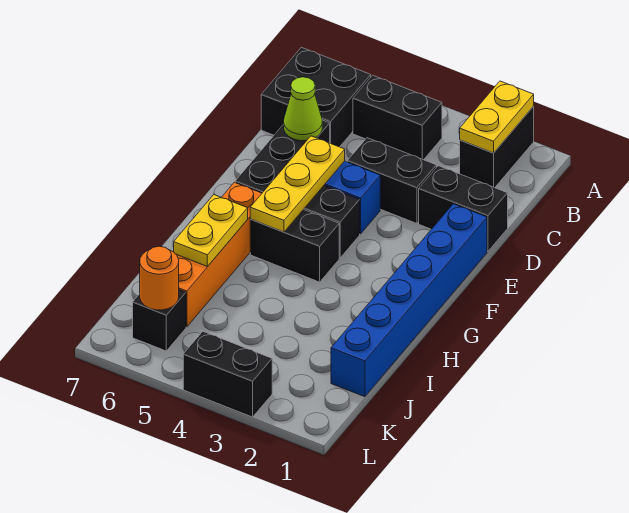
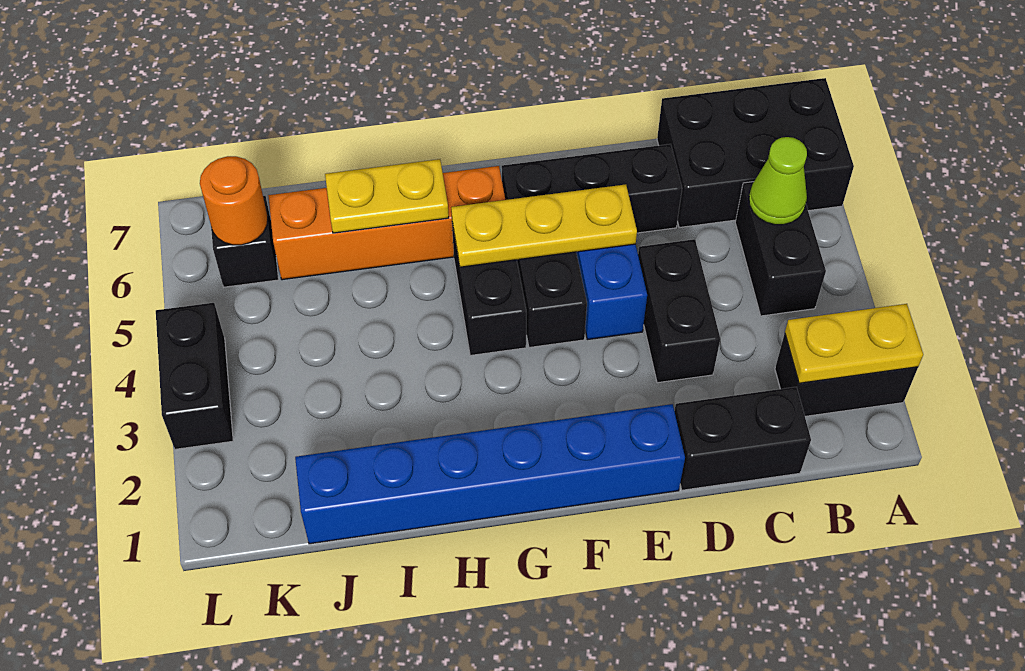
black brick B6:C7 level 1 -> black brick A6:C7 level 1
black brick D1:D2 level 1 -> black brick C1:D1 level 1
lime cone D6 level 2 -> lime cone B5 level 2

